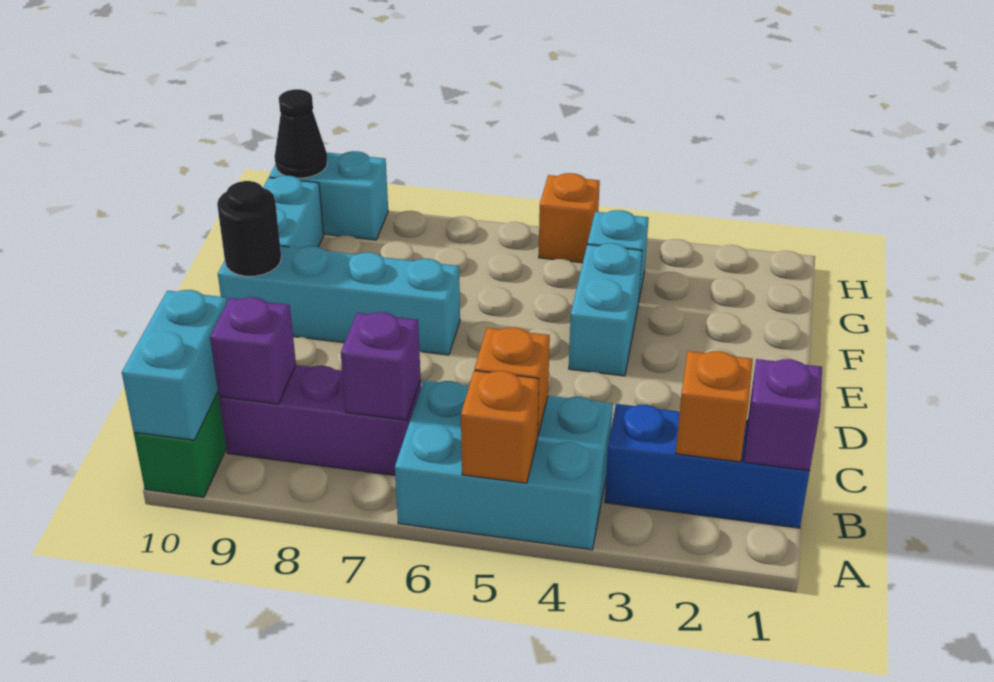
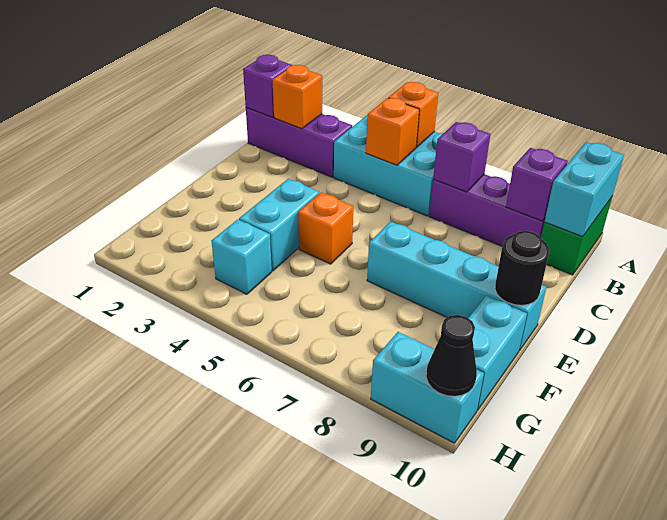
blue brick B1:B3 level 1 -> purple brick B1:B3 level 1
orange brick H5 level 1 -> orange brick E5 level 1

